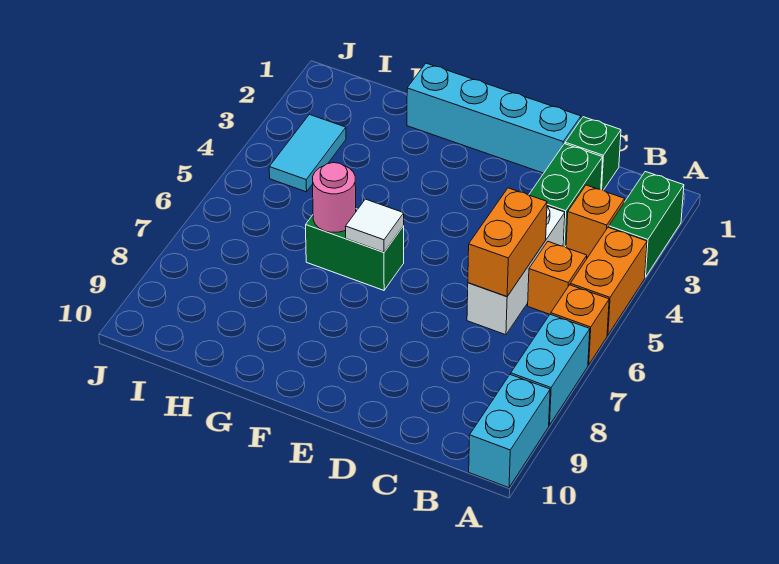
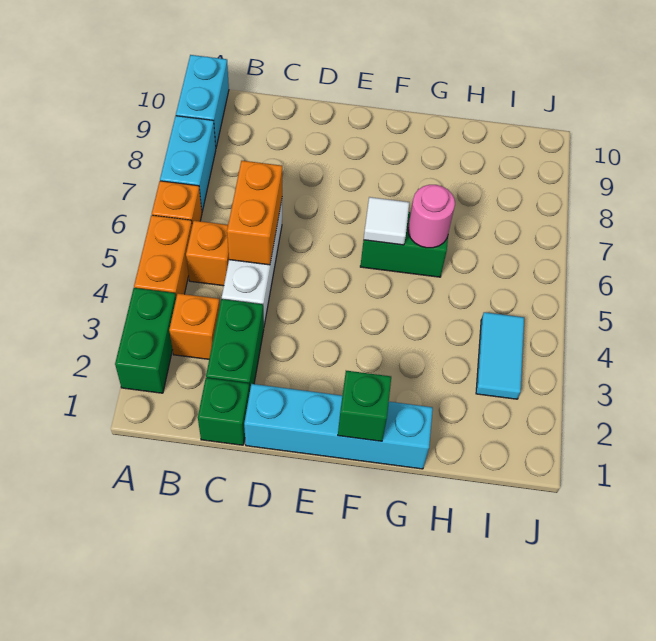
none -> green brick F1 level 2

